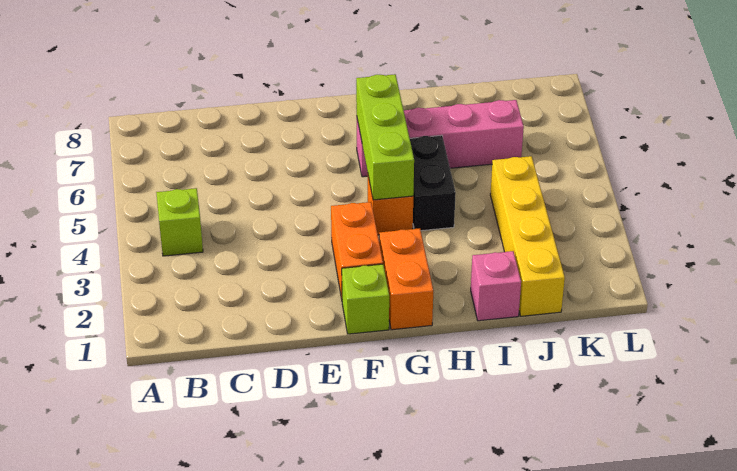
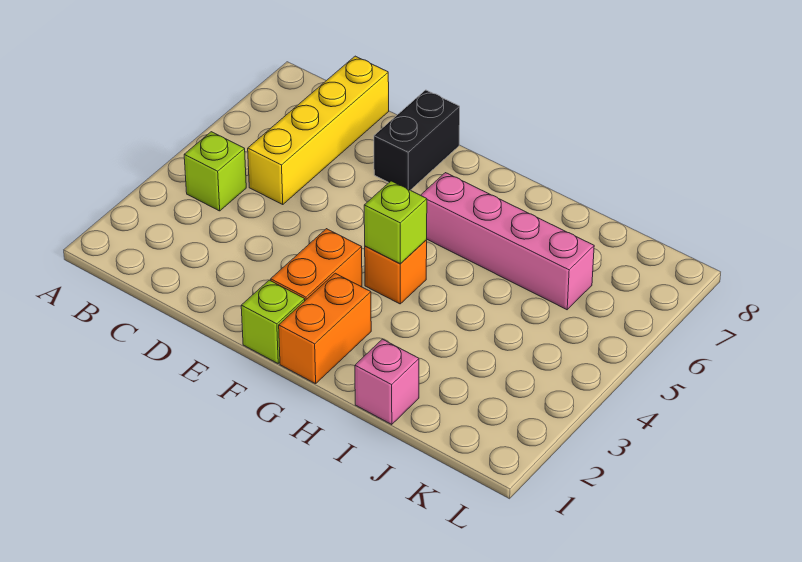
lime brick G4:G6 level 2 -> lime brick G4 level 2
black brick H4:H5 level 1 -> black brick E7:E8 level 1
yellow brick J1:J4 level 1 -> yellow brick C5:C8 level 1

